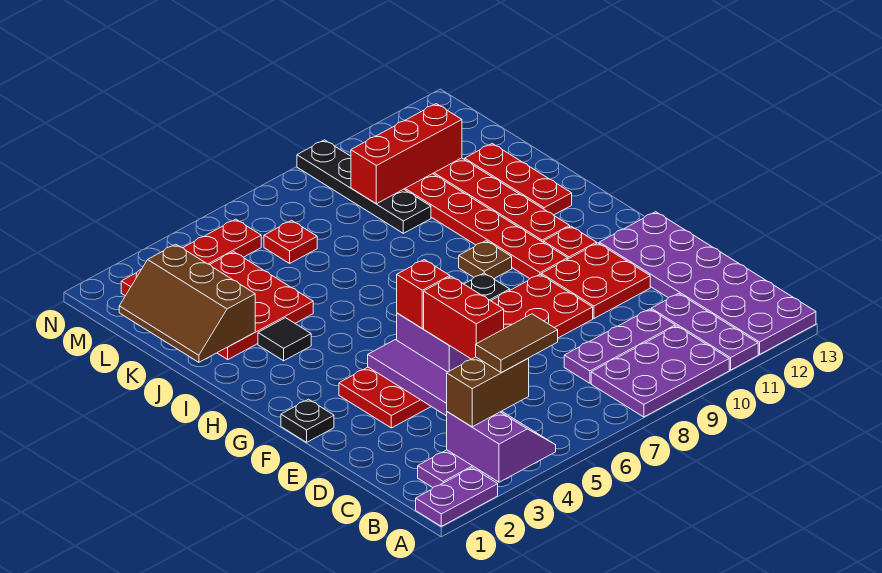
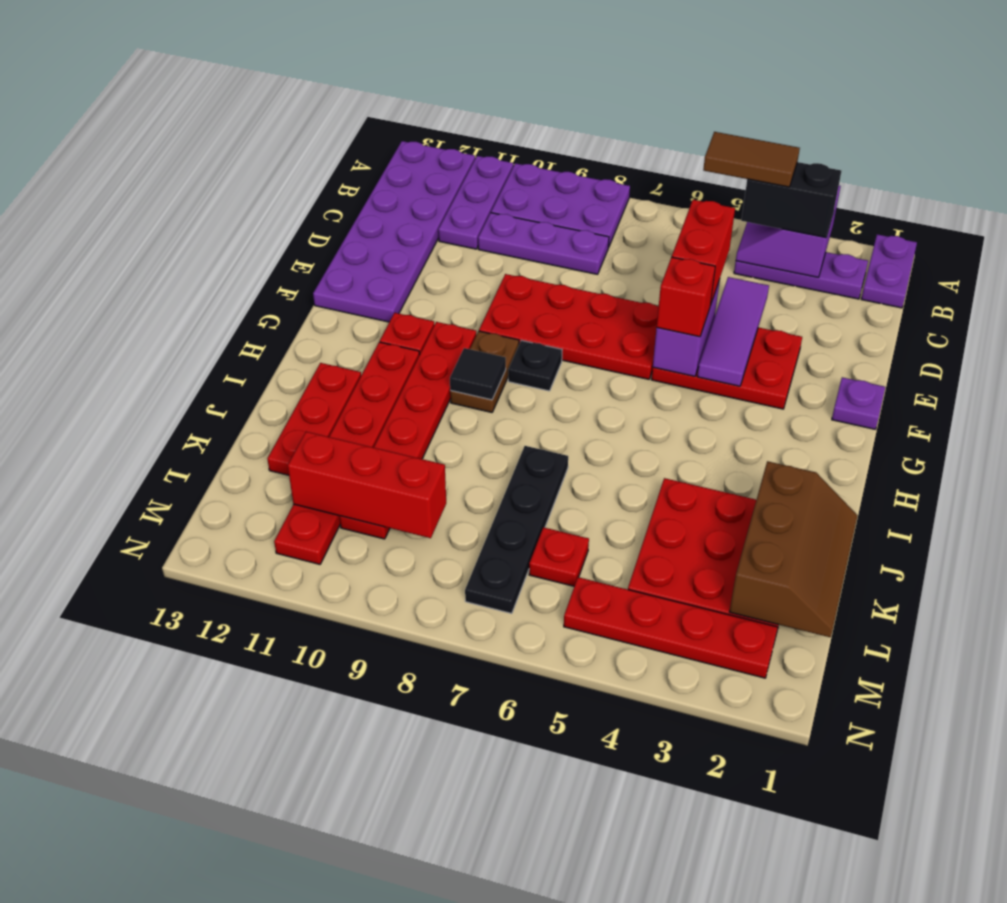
purple plate A1:A2 level 1 -> purple plate A1:B1 level 1
brown brick B3:B4 level 3 -> black brick B3:B4 level 3
red plate E10:F11 level 1 -> none
black plate F1 level 1 -> purple plate F1 level 1
brown plate H9 level 1 -> brown plate G9:H9 level 1
black tile I3 level 1 -> black tile H9 level 2
black plate K9:N9 level 1 -> black plate J7:M7 level 1

